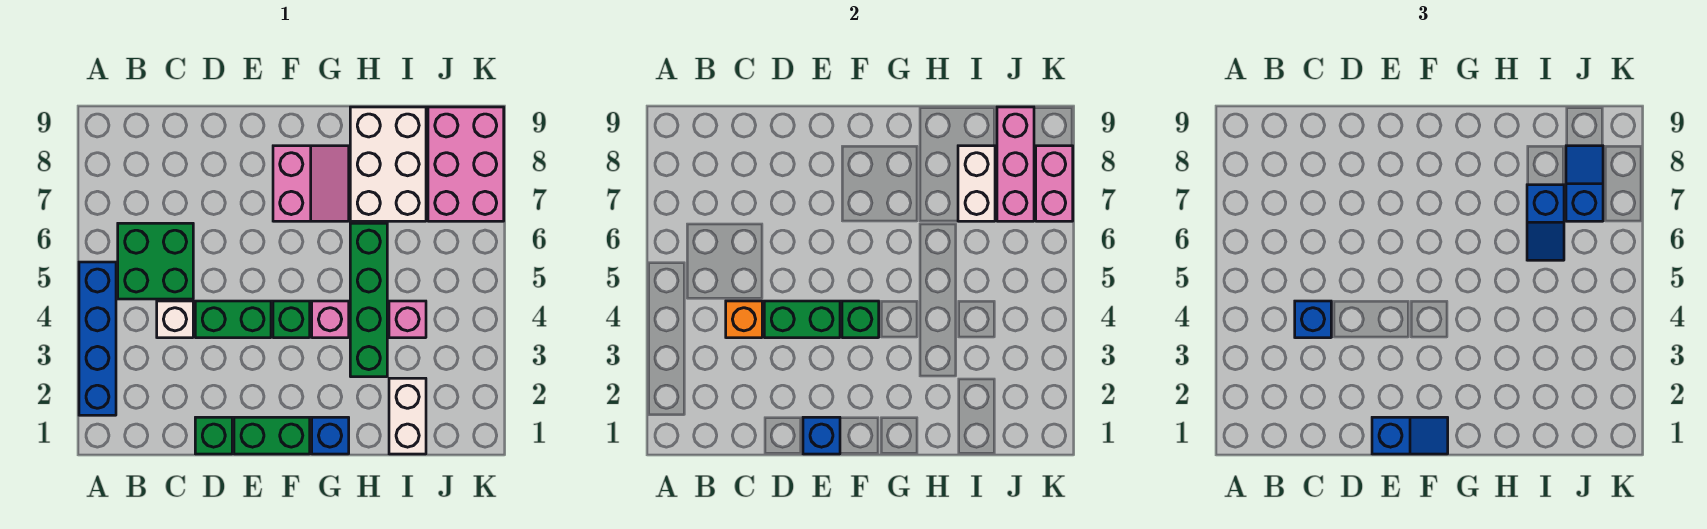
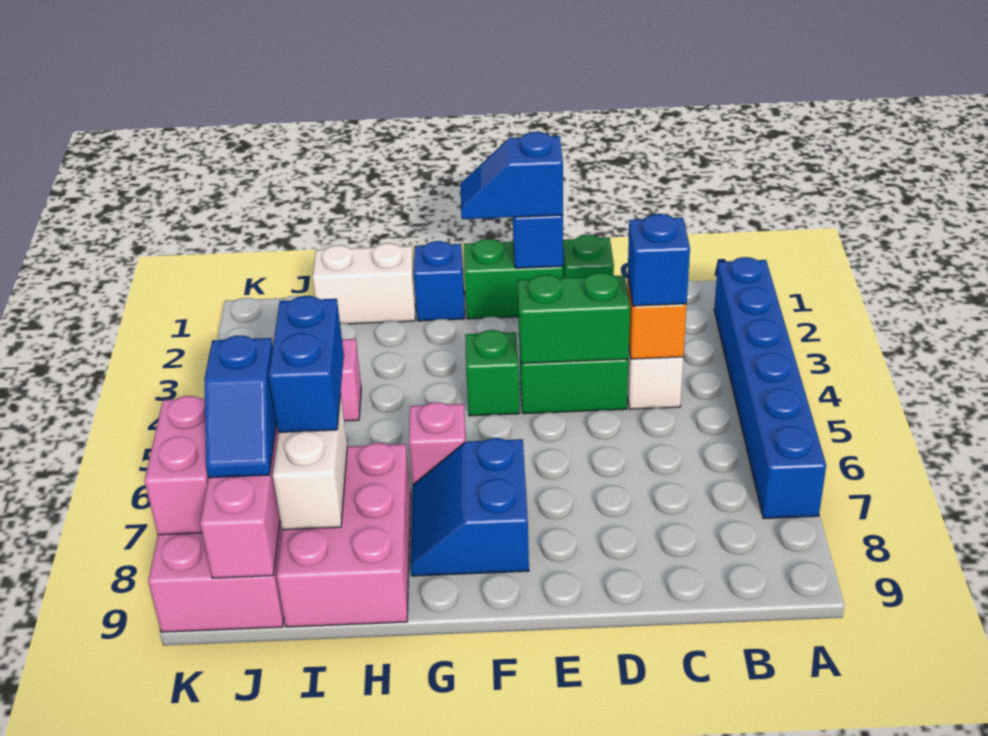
blue brick A2:A5 level 1 -> blue brick A2:A7 level 1
green brick B5:C6 level 1 -> none
green brick F4 level 2 -> none
pink slope F7:G8 level 1 top F -> blue slope F7:G8 level 1 top F
pink brick G4 level 1 -> pink brick G6 level 1
green brick H3:H6 level 1 -> none
white brick H7:I9 level 1 -> pink brick H7:I9 level 1
white brick I1:I2 level 1 -> white brick H1:I1 level 1
blue slope I6:I7 level 3 top 7 -> blue brick I6:I7 level 3

